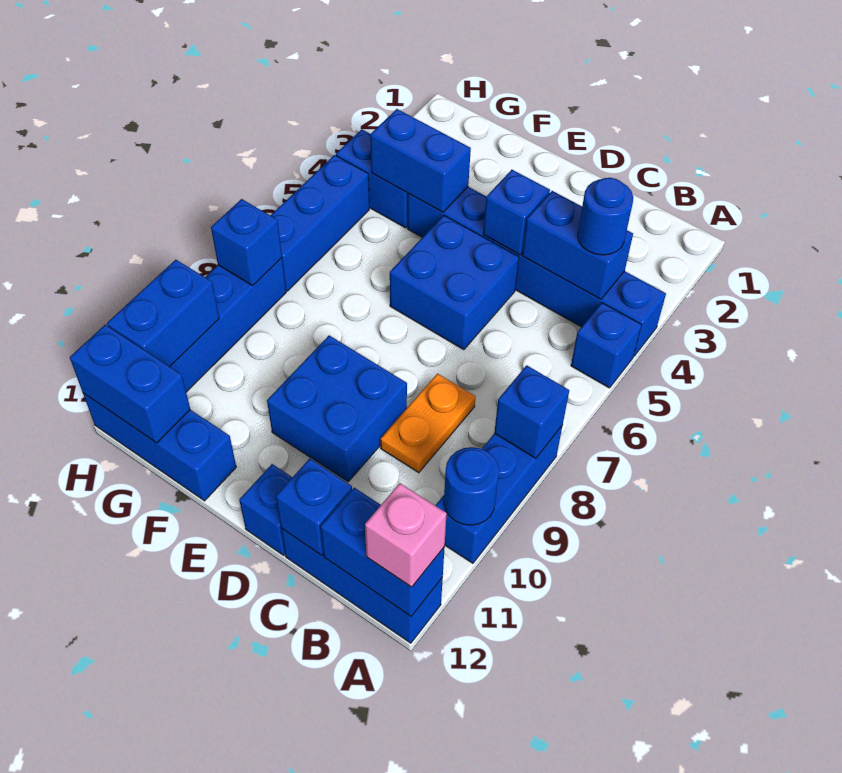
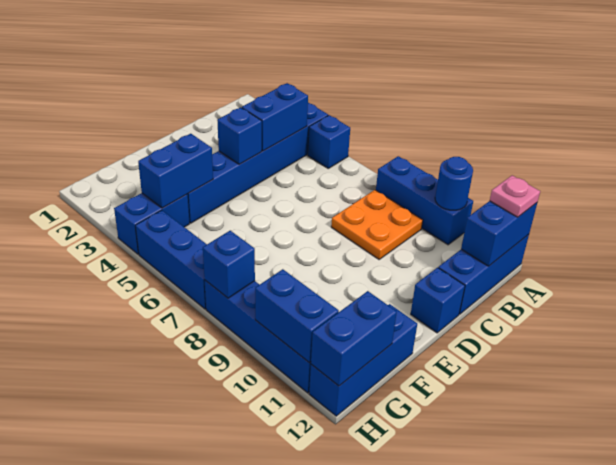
blue brick A8 level 2 -> none
pink brick A12 level 3 -> pink plate A12 level 3
blue round brick B4 level 3 -> none
orange plate C8:C9 level 1 -> orange plate B8:C9 level 1
blue brick C12 level 2 -> none
blue brick D5:E6 level 1 -> none
blue brick D9:E10 level 1 -> none

